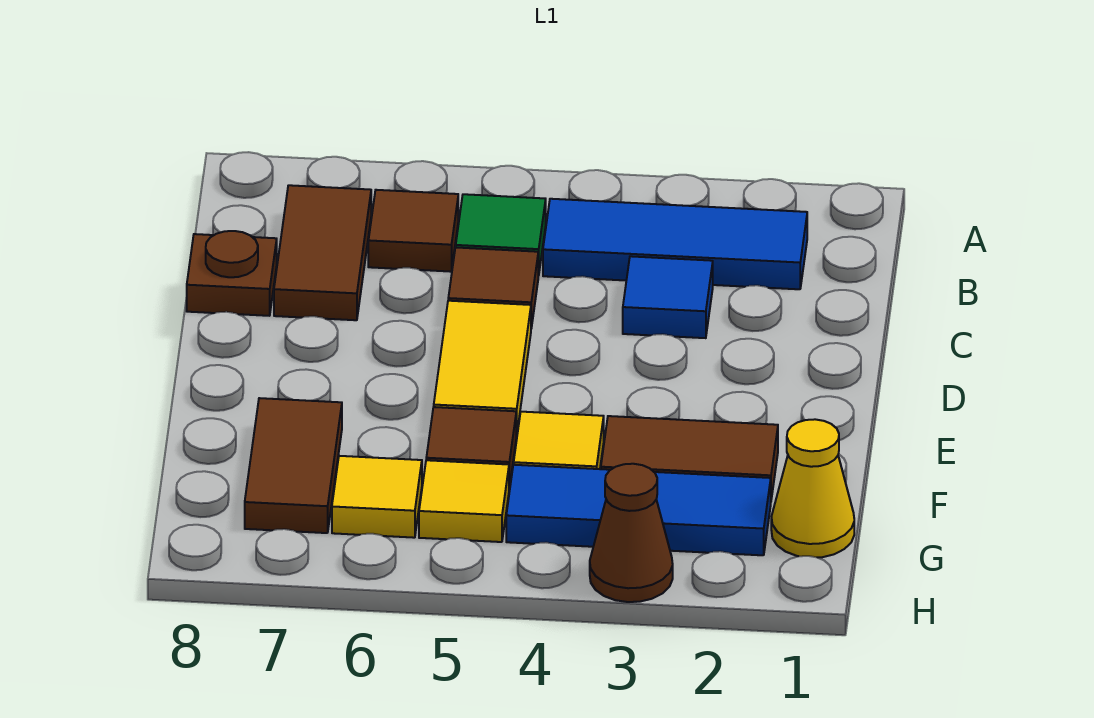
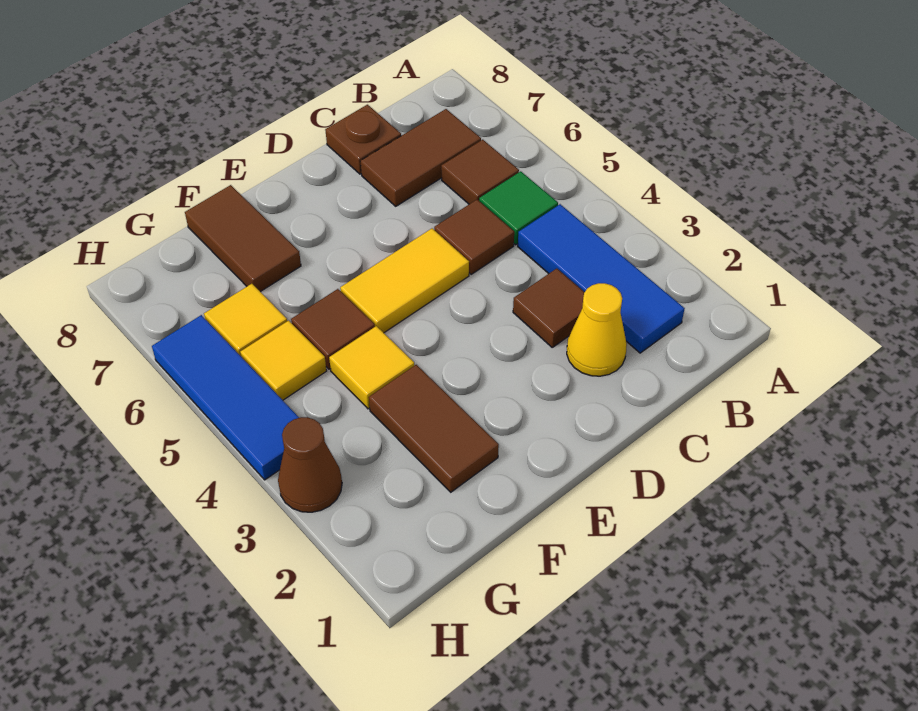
blue tile C3 level 1 -> brown tile C3 level 1
brown tile F7:G7 level 1 -> brown tile F7:F8 level 1
yellow cone G1 level 1 -> yellow cone C2 level 1
blue tile G2:G4 level 1 -> blue tile H4:H6 level 1

